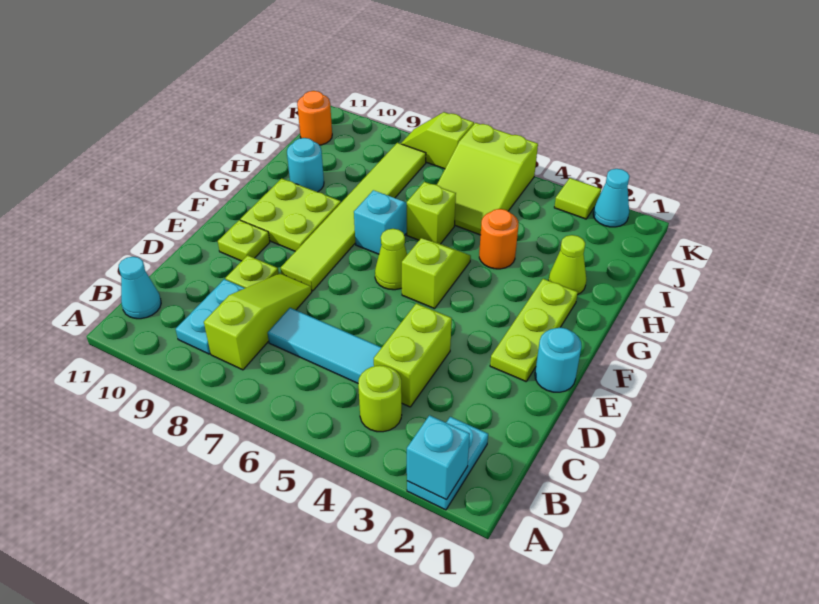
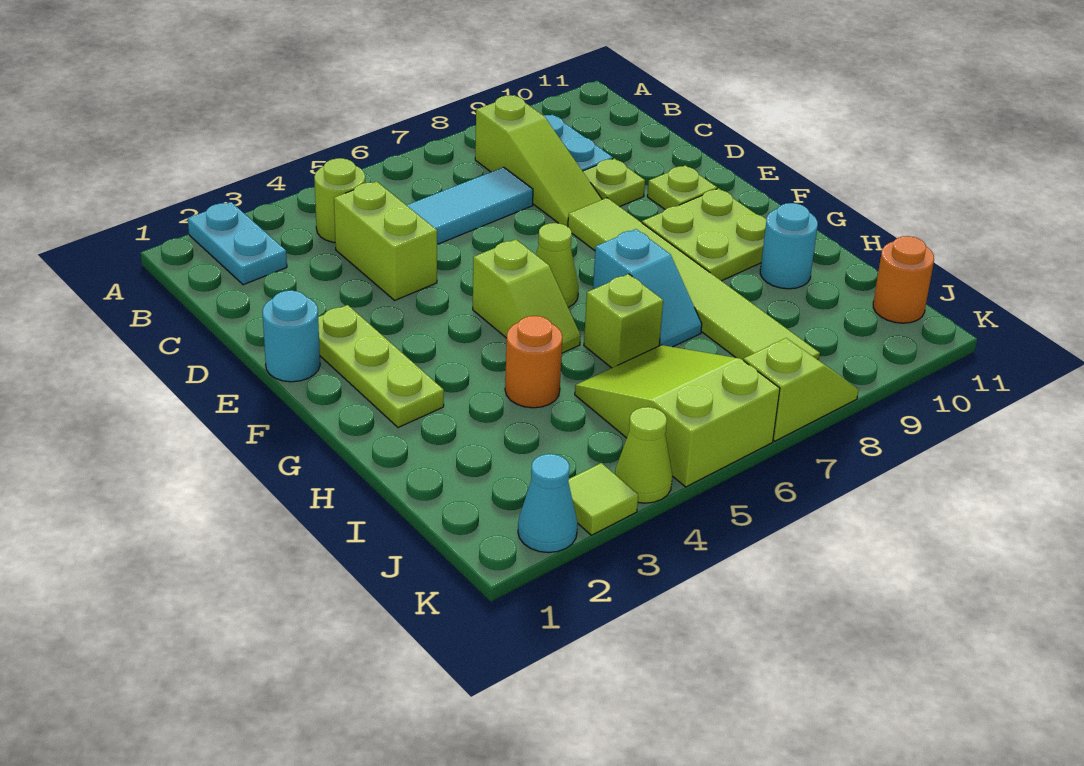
cyan brick A2 level 2 -> none
cyan cone B11 level 1 -> none
lime cone H2 level 1 -> lime cone K4 level 1

